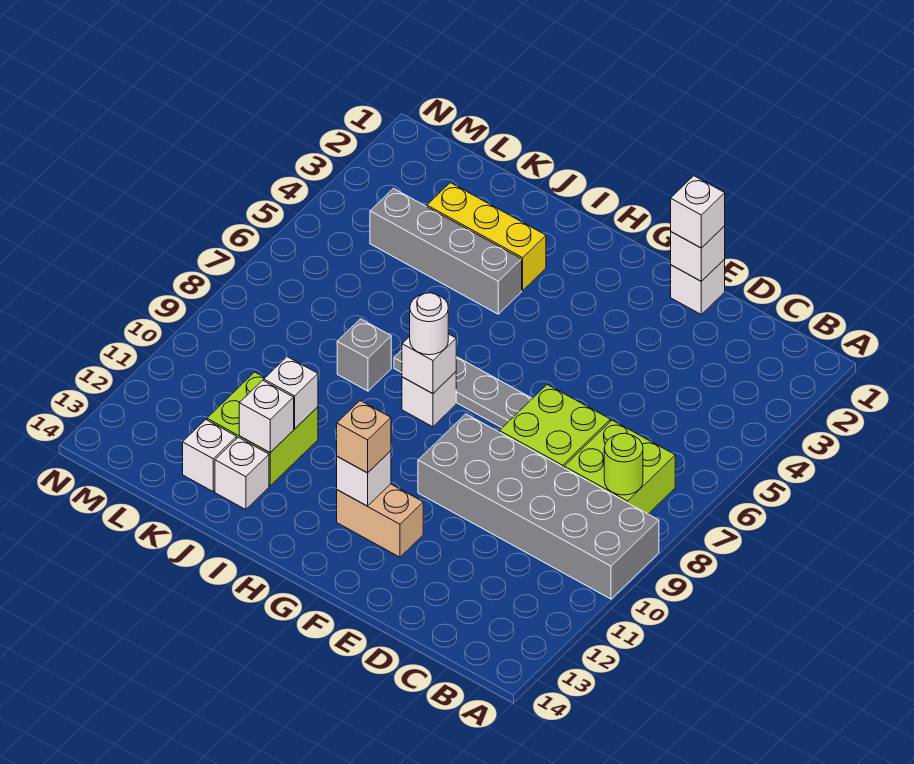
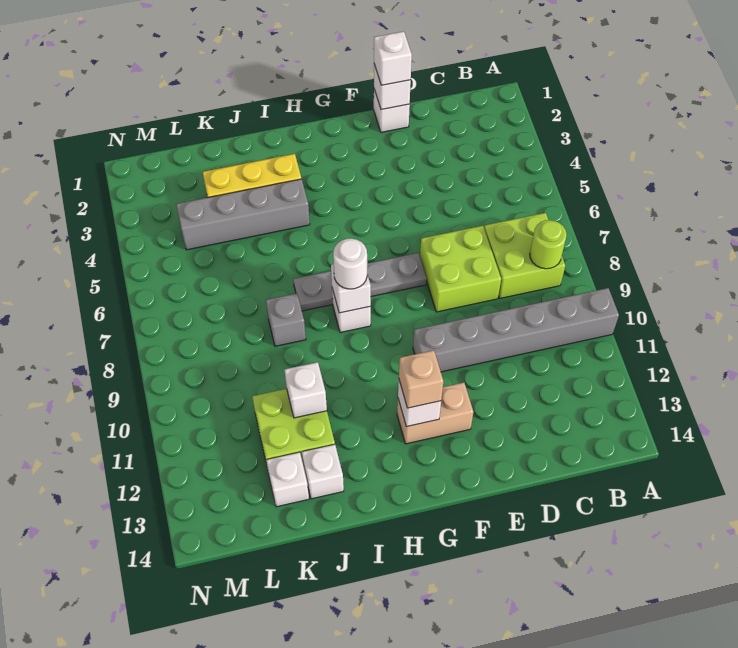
grey brick A9:F10 level 1 -> grey brick A10:F10 level 1
white brick J12 level 2 -> none

